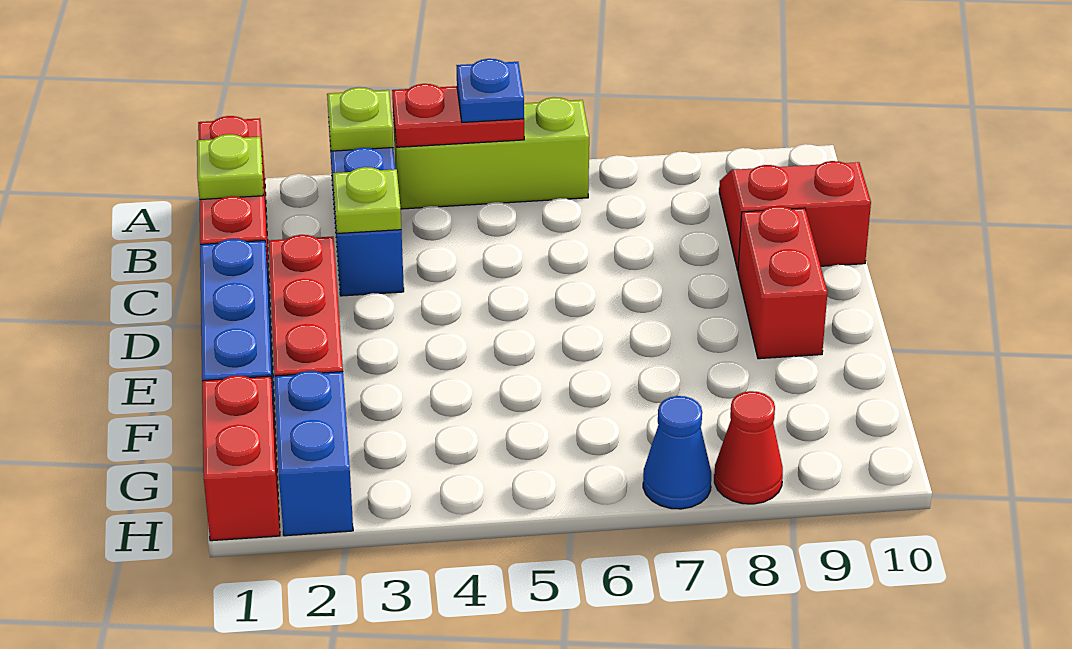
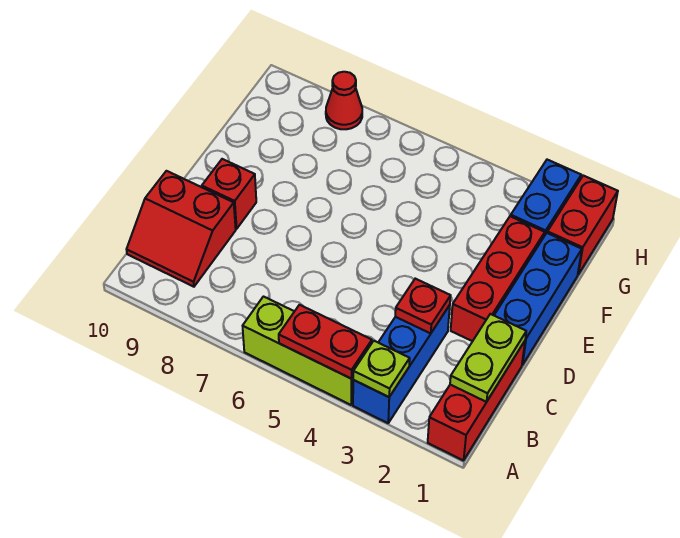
blue plate A5 level 3 -> none
lime plate B1 level 2 -> lime plate B1:C1 level 2
lime plate C3 level 2 -> red plate C3 level 2
red brick D9:E9 level 1 -> red brick D9 level 1
blue cone H7 level 1 -> none

